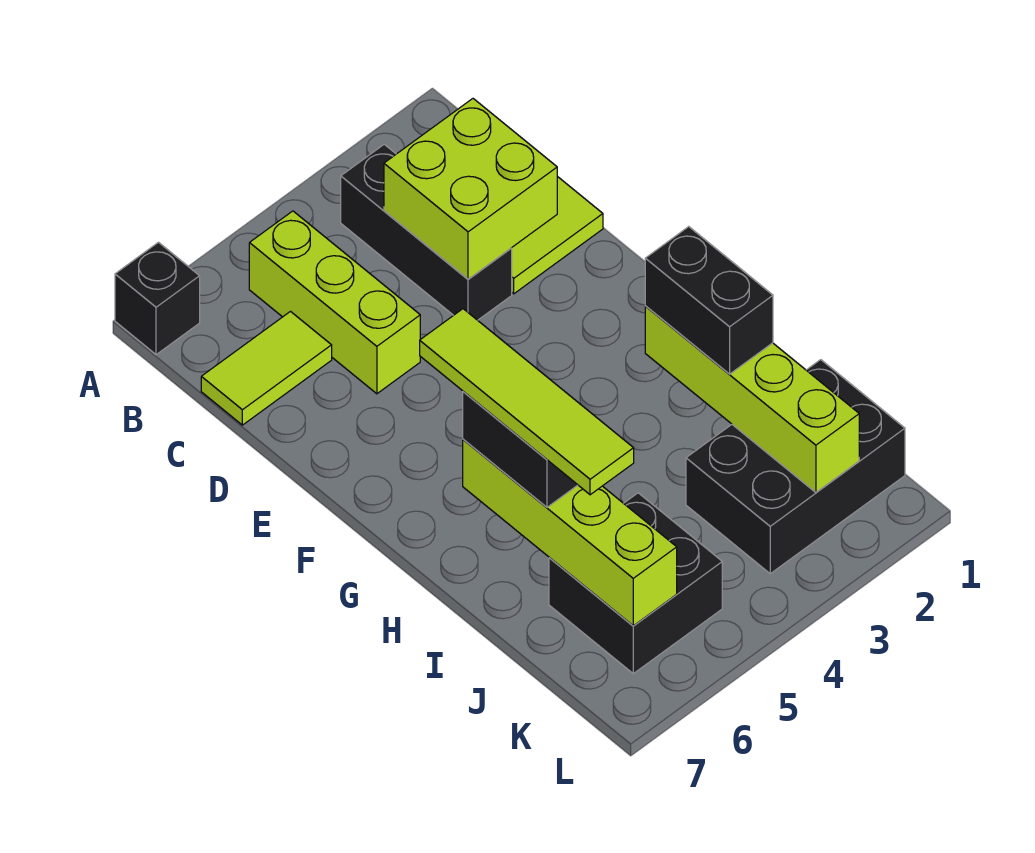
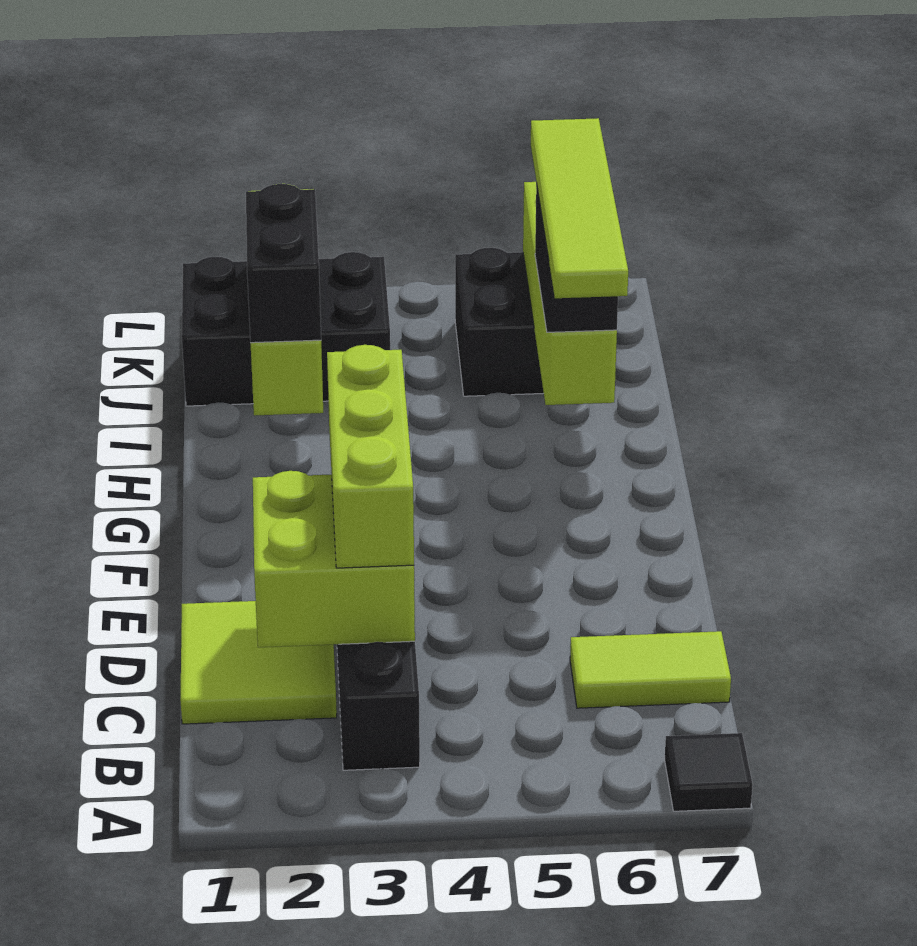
black brick A7 level 1 -> black tile A7 level 1
lime brick B5:D5 level 1 -> lime brick C3:E3 level 3

